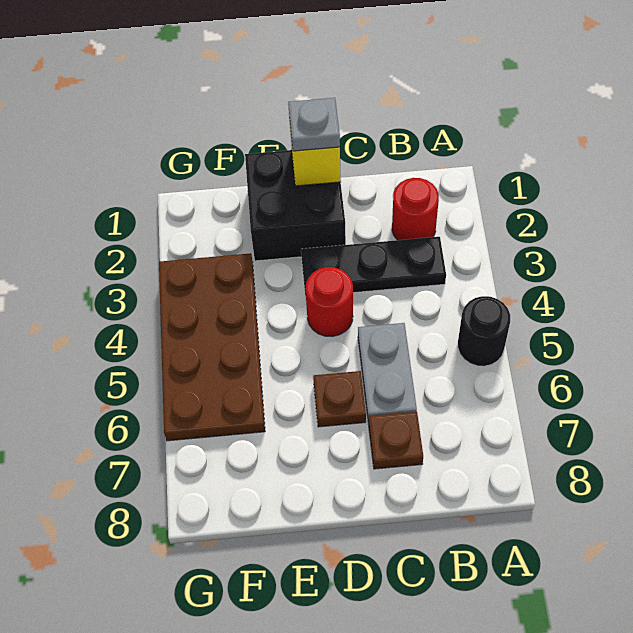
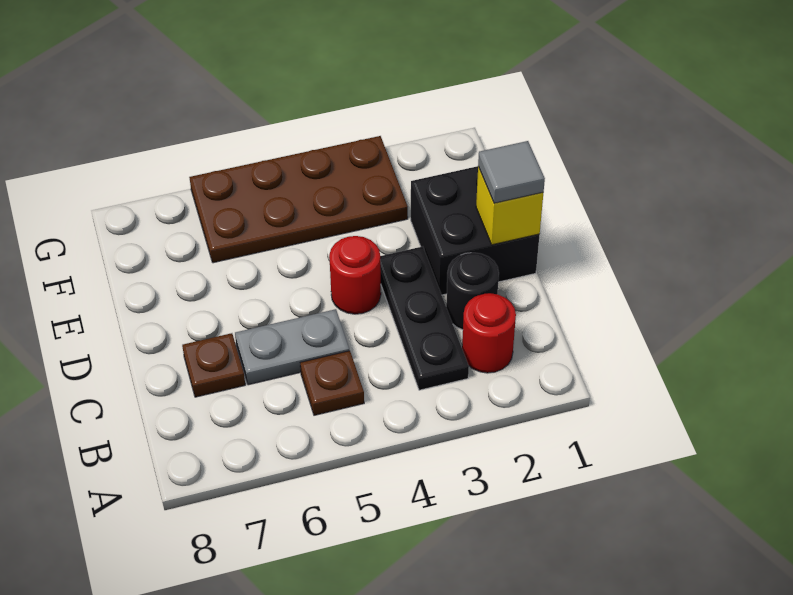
black round brick A5 level 1 -> black round brick C2 level 1
grey plate D1 level 3 -> grey tile D1 level 3
brown plate D6 level 1 -> brown plate B5 level 1

